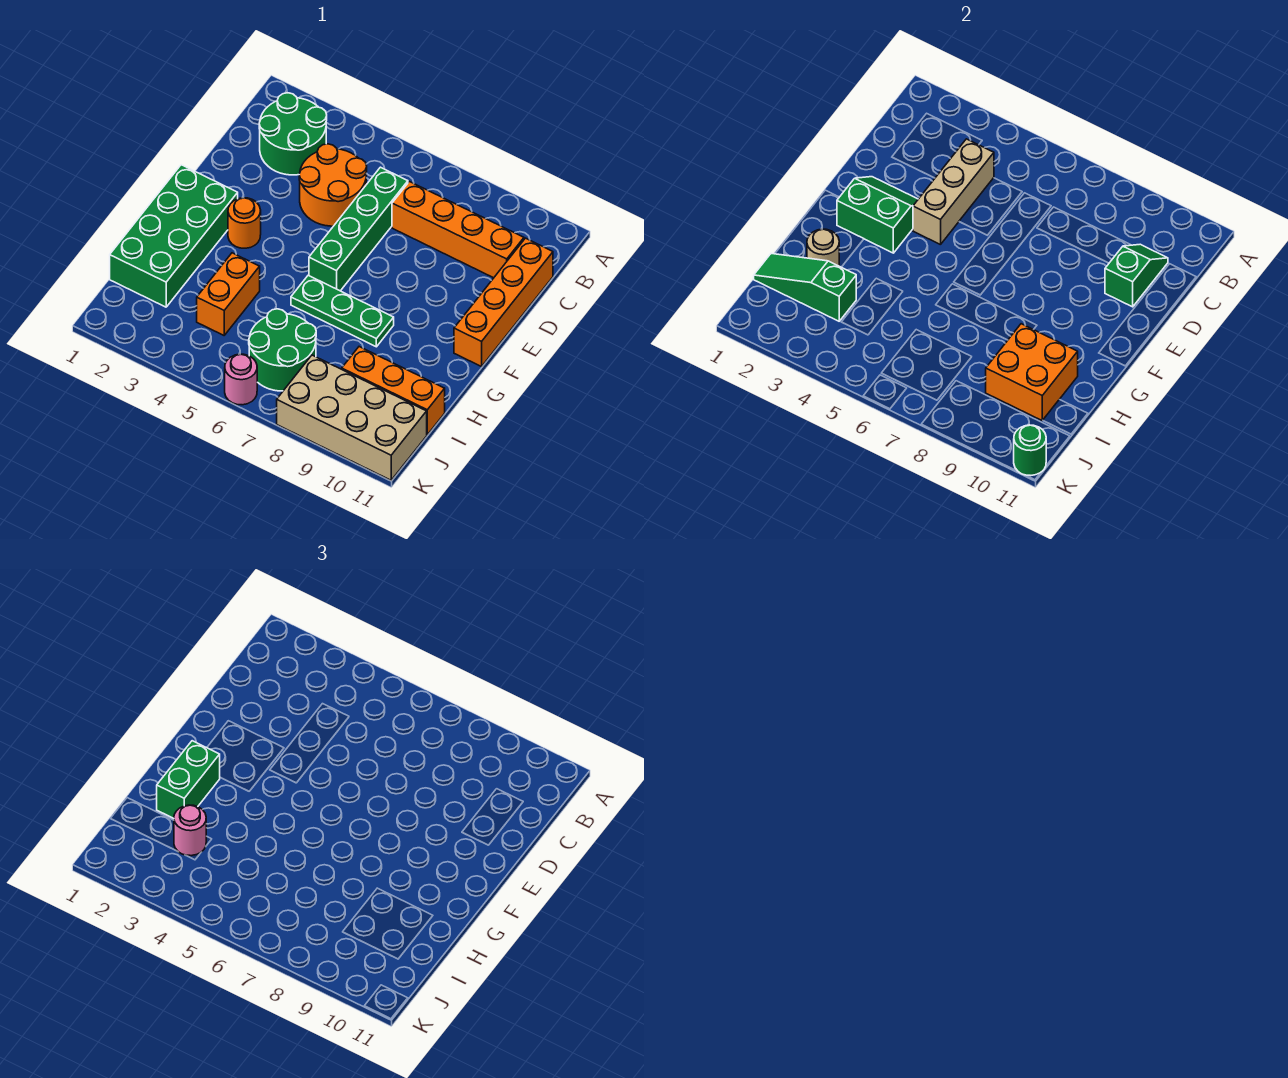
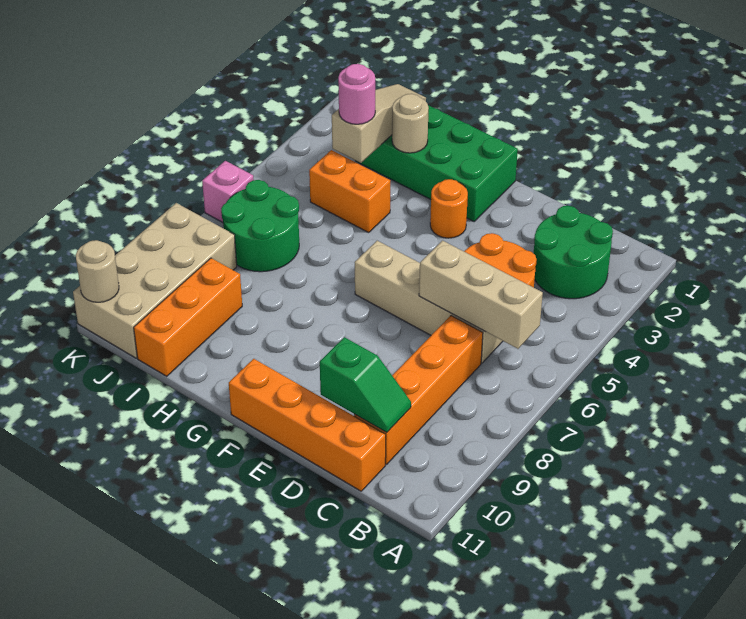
tan brick C4:E4 level 2 -> tan brick B6:D6 level 2
green brick C6:F6 level 1 -> tan brick C6:F6 level 1
green slope E2:F3 level 2 top F -> none
green brick G2:H2 level 3 -> none
green plate G6:G8 level 1 -> none
orange brick H9:I10 level 2 -> none
green slope I1:I3 level 2 top 3 -> tan slope I1:I3 level 2 top 3
pink round brick K6 level 1 -> pink brick K6 level 1
green round brick K11 level 2 -> tan round brick K11 level 2

